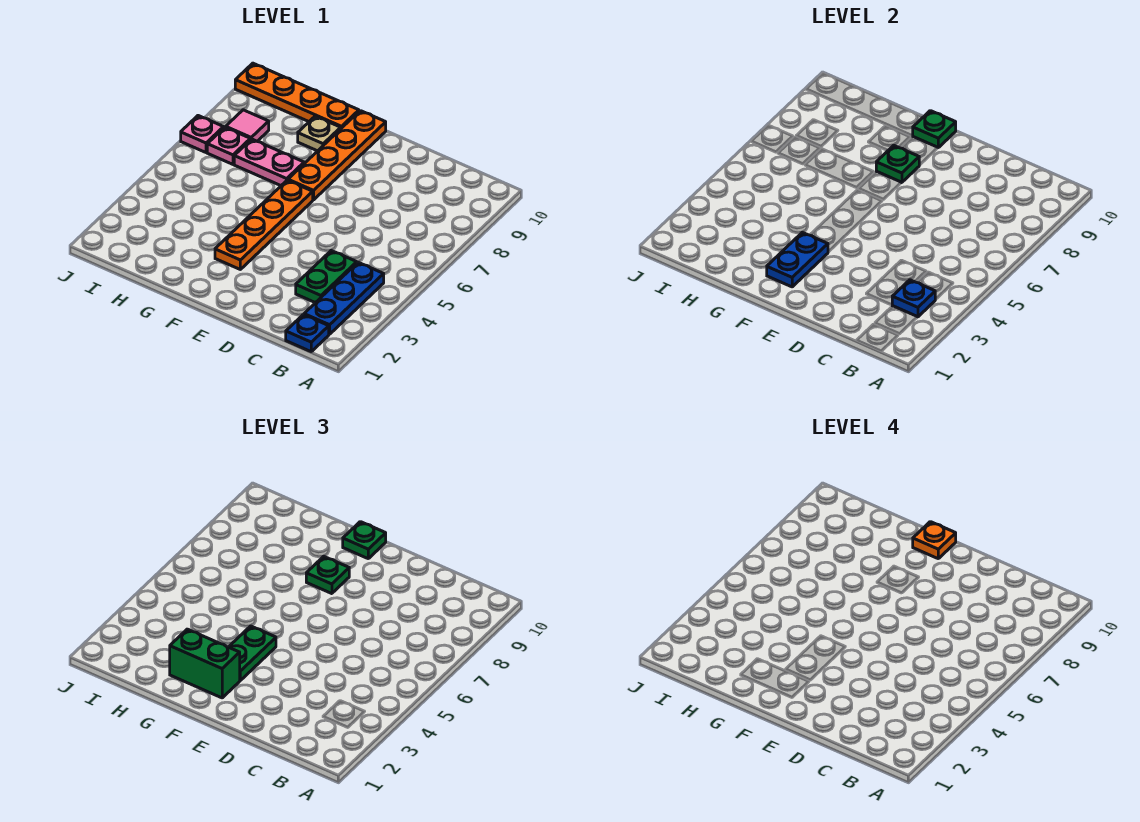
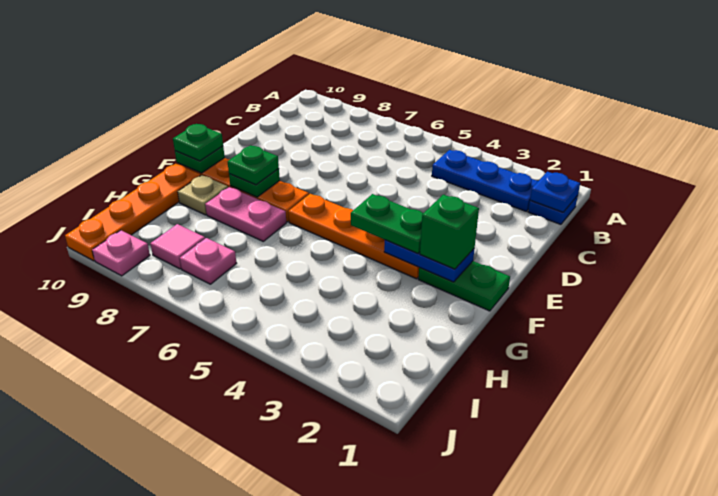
blue plate B3 level 2 -> blue plate B1 level 2
green plate C3:C4 level 1 -> green plate F1:F2 level 1
green brick F2:G2 level 3 -> green brick F2 level 3
orange plate F10 level 4 -> none
pink plate G7:H7 level 1 -> pink plate G7:G8 level 1
pink plate J7 level 1 -> pink plate J9 level 1

